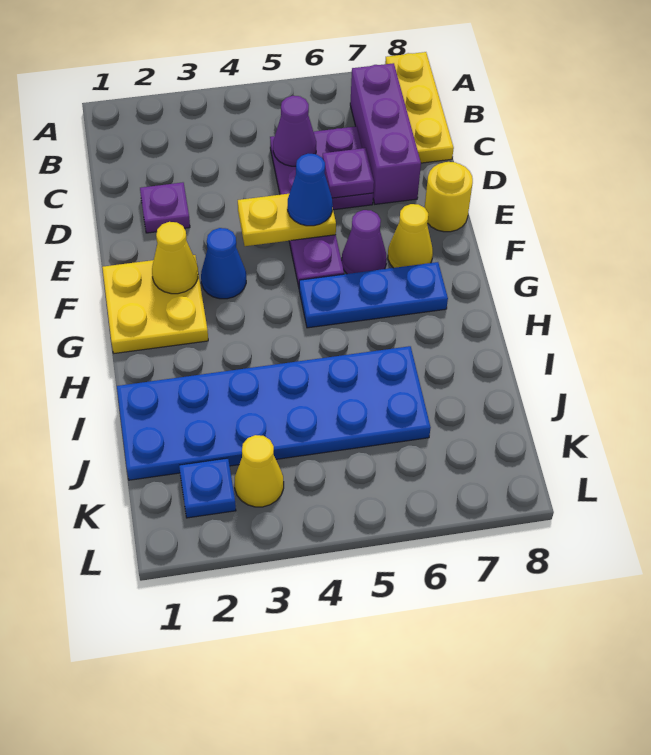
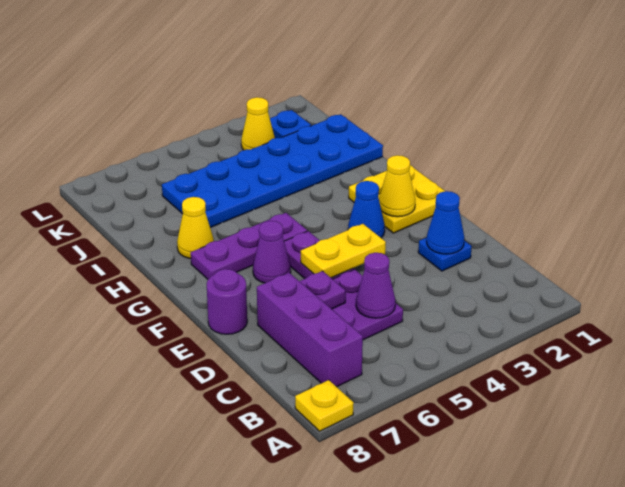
yellow plate A8:C8 level 1 -> yellow plate A8 level 1
purple plate D2 level 1 -> blue plate D2 level 1
blue cone E5 level 3 -> blue cone D2 level 2
yellow round brick E8 level 1 -> purple round brick E8 level 1
yellow cone F7 level 1 -> yellow cone H7 level 1
blue plate G5:G7 level 1 -> purple plate G5:G7 level 1

